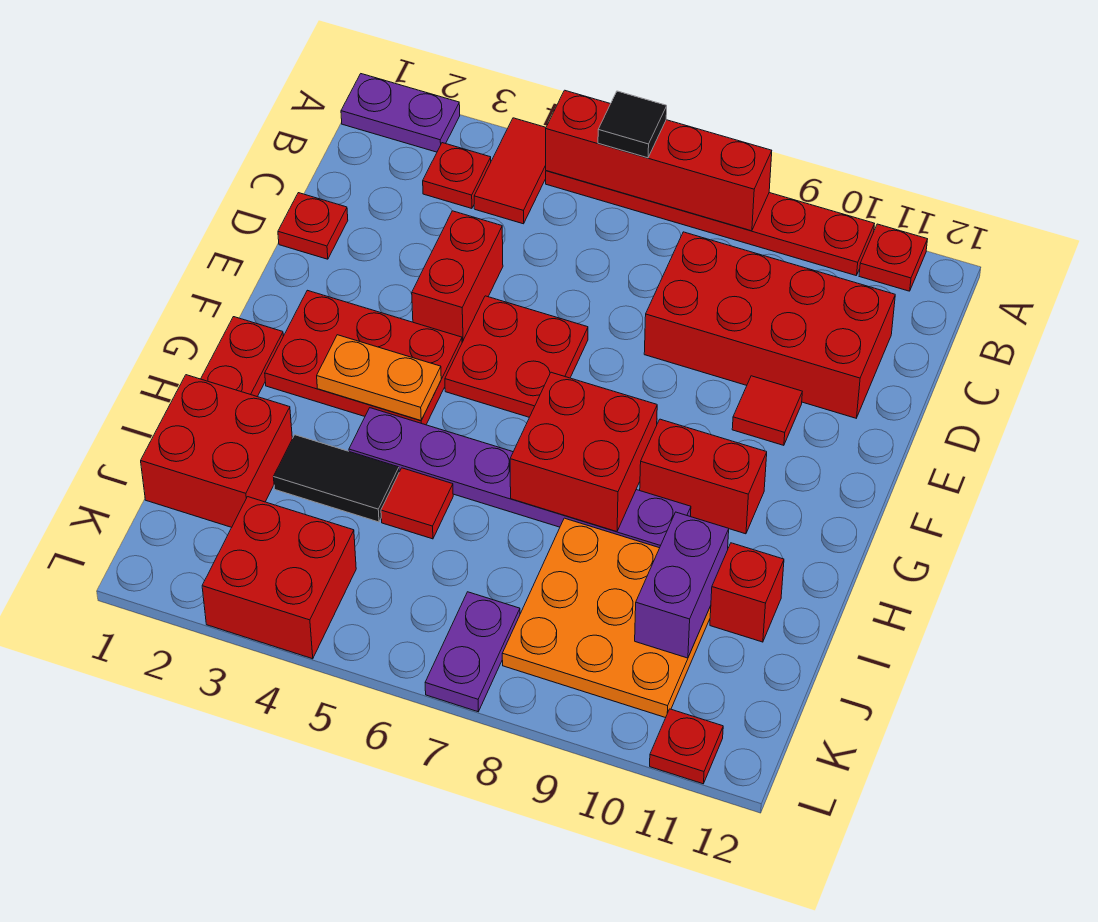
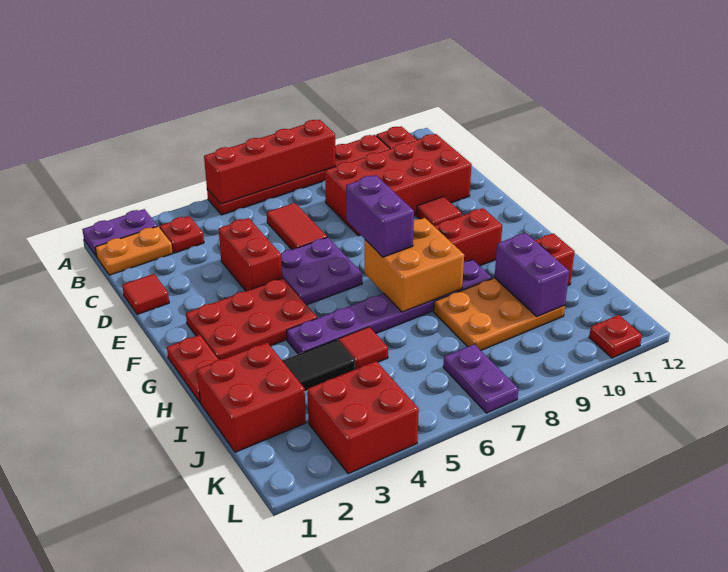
red tile A4:B4 level 1 -> red tile C6:D6 level 1
black tile A6 level 3 -> none
red plate D1 level 1 -> red tile D1 level 1
red plate E5:F6 level 1 -> purple plate E5:F6 level 1
none -> purple brick F7:G7 level 3
orange plate G3:G4 level 2 -> orange plate B1:B2 level 1
red brick G7:H8 level 2 -> orange brick G7:H8 level 2
orange plate I8:K10 level 1 -> orange plate I8:J10 level 1

